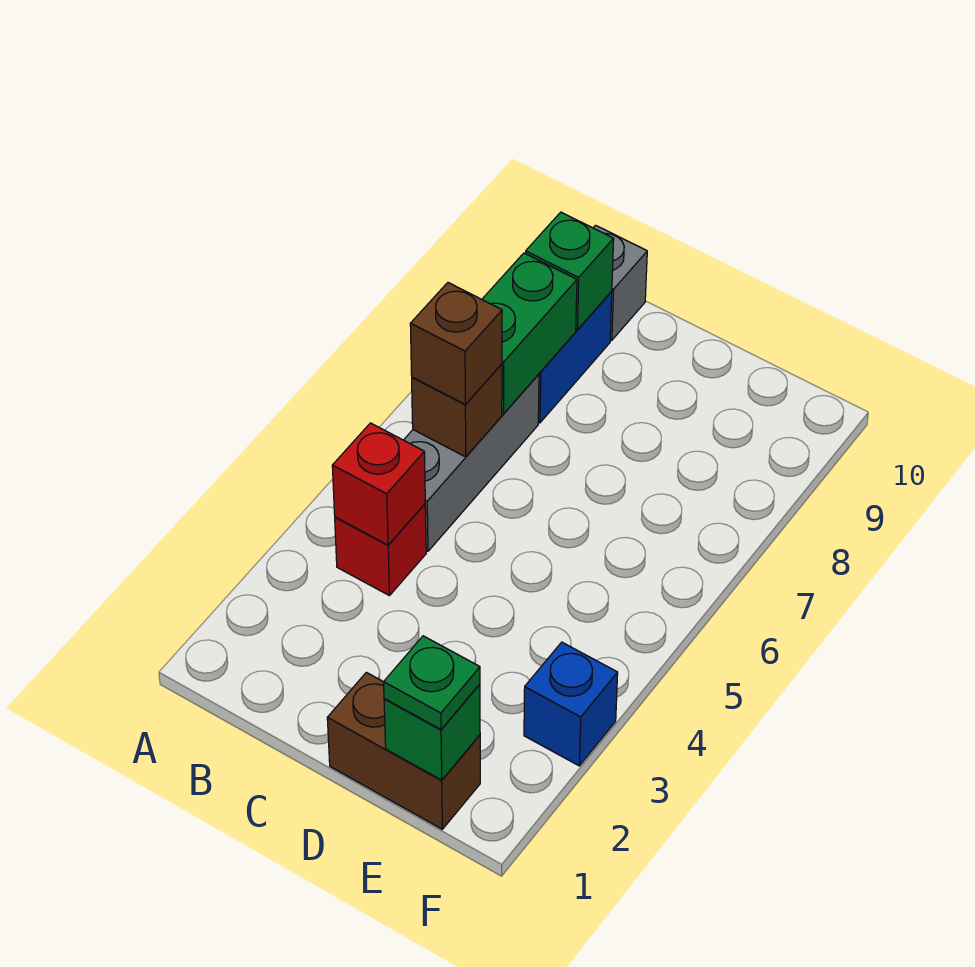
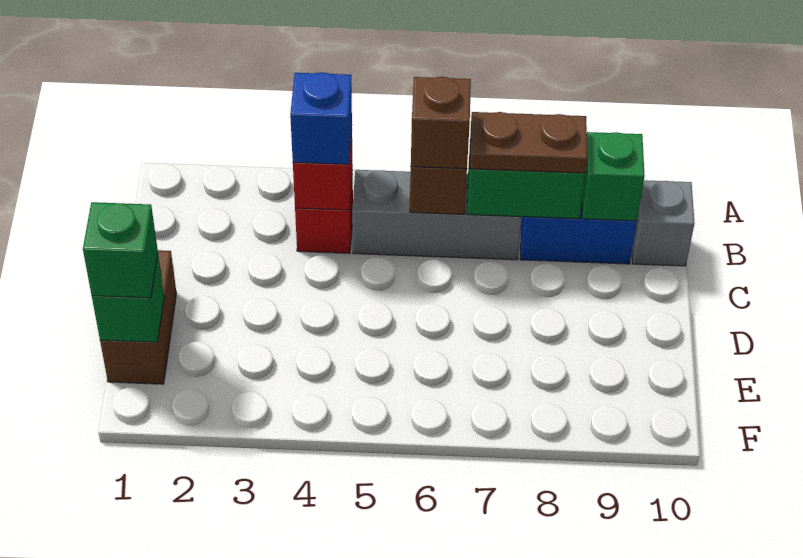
none -> brown plate B7:B8 level 3
green plate E1 level 3 -> green brick E1 level 3
blue brick F3 level 1 -> blue brick B4 level 3

